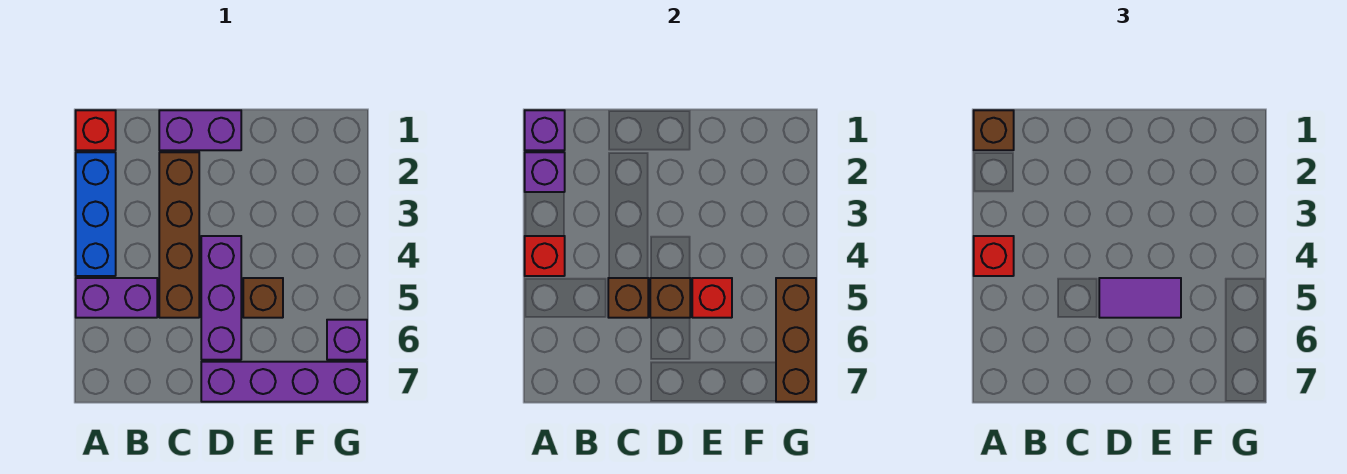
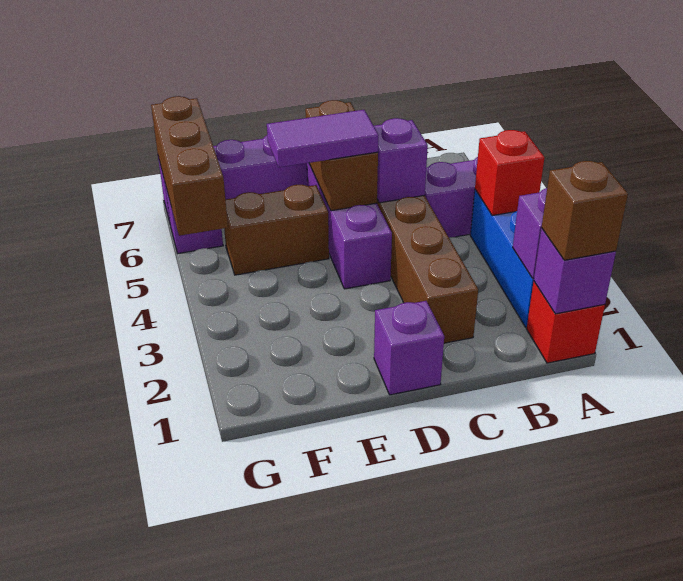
red brick A4 level 3 -> none
purple brick C1:D1 level 1 -> purple brick D1 level 1
brown brick C5 level 2 -> purple brick C5 level 2
brown brick D5 level 2 -> brown brick D5:D6 level 2
brown brick E5 level 1 -> brown brick E5:F5 level 1
red brick E5 level 2 -> none

